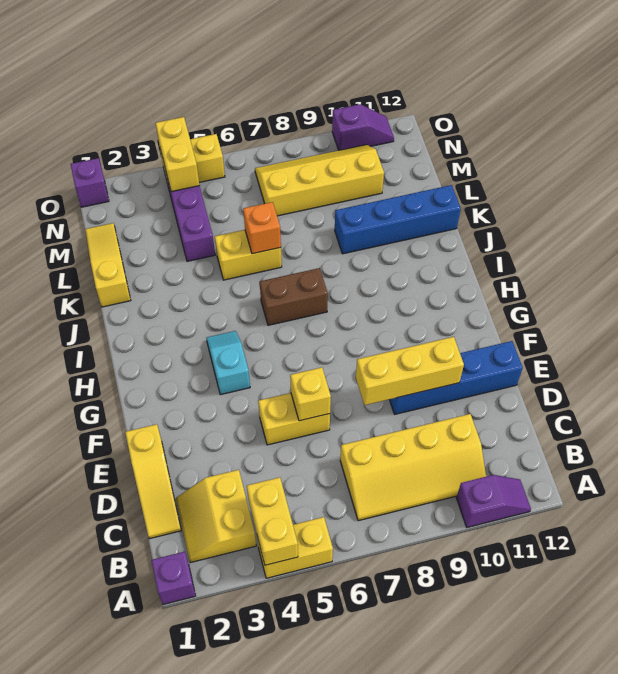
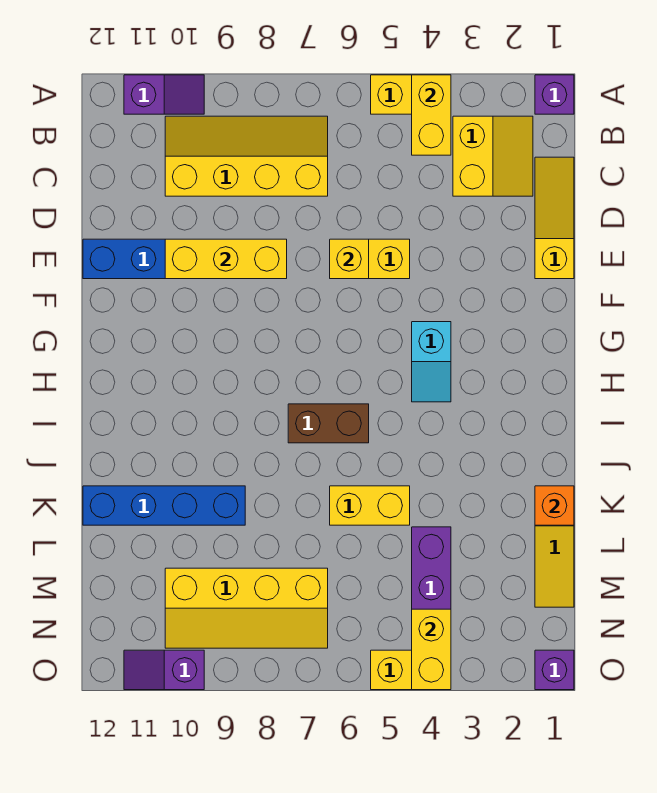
purple slope A10:A11 level 1 top 10 -> purple slope A10:A11 level 1 top 11
orange brick K6 level 2 -> orange brick K1 level 2

